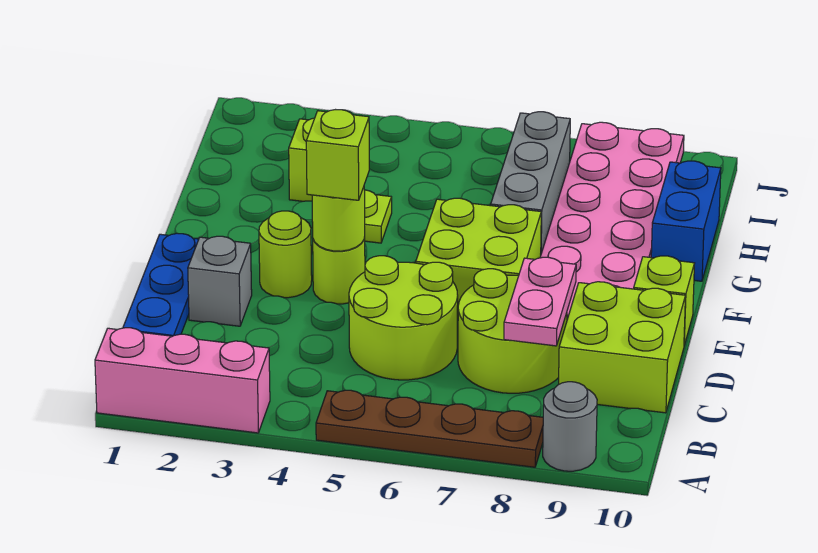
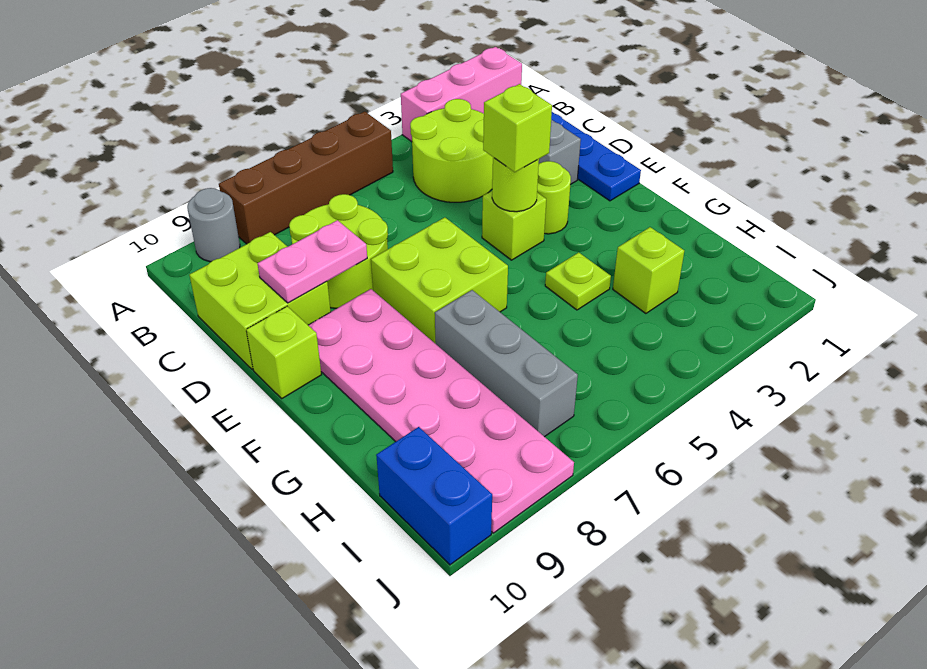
brown plate A5:A8 level 1 -> brown brick A5:A8 level 1
lime round brick C5:D6 level 1 -> lime round brick B3:C4 level 1
pink plate C8:D8 level 2 -> pink plate D8:D9 level 2
lime round brick E4 level 1 -> lime brick E4 level 1
blue brick G10:H10 level 1 -> blue brick I10:J10 level 1

